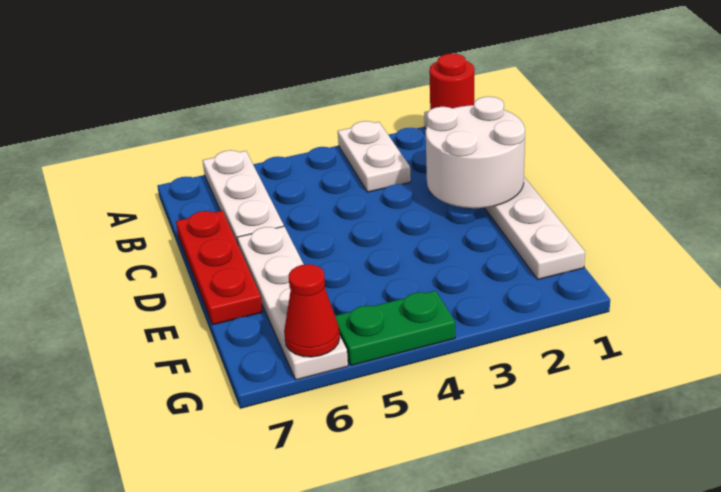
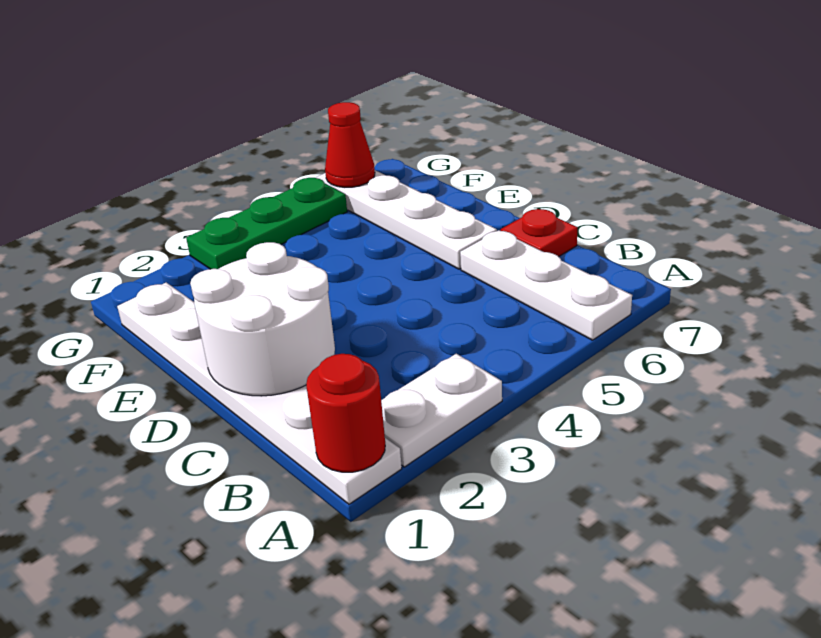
white plate A3:B3 level 1 -> white plate A2:A3 level 1
red plate C7:E7 level 1 -> red plate C7 level 1
green plate G4:G5 level 1 -> green plate G3:G5 level 1

